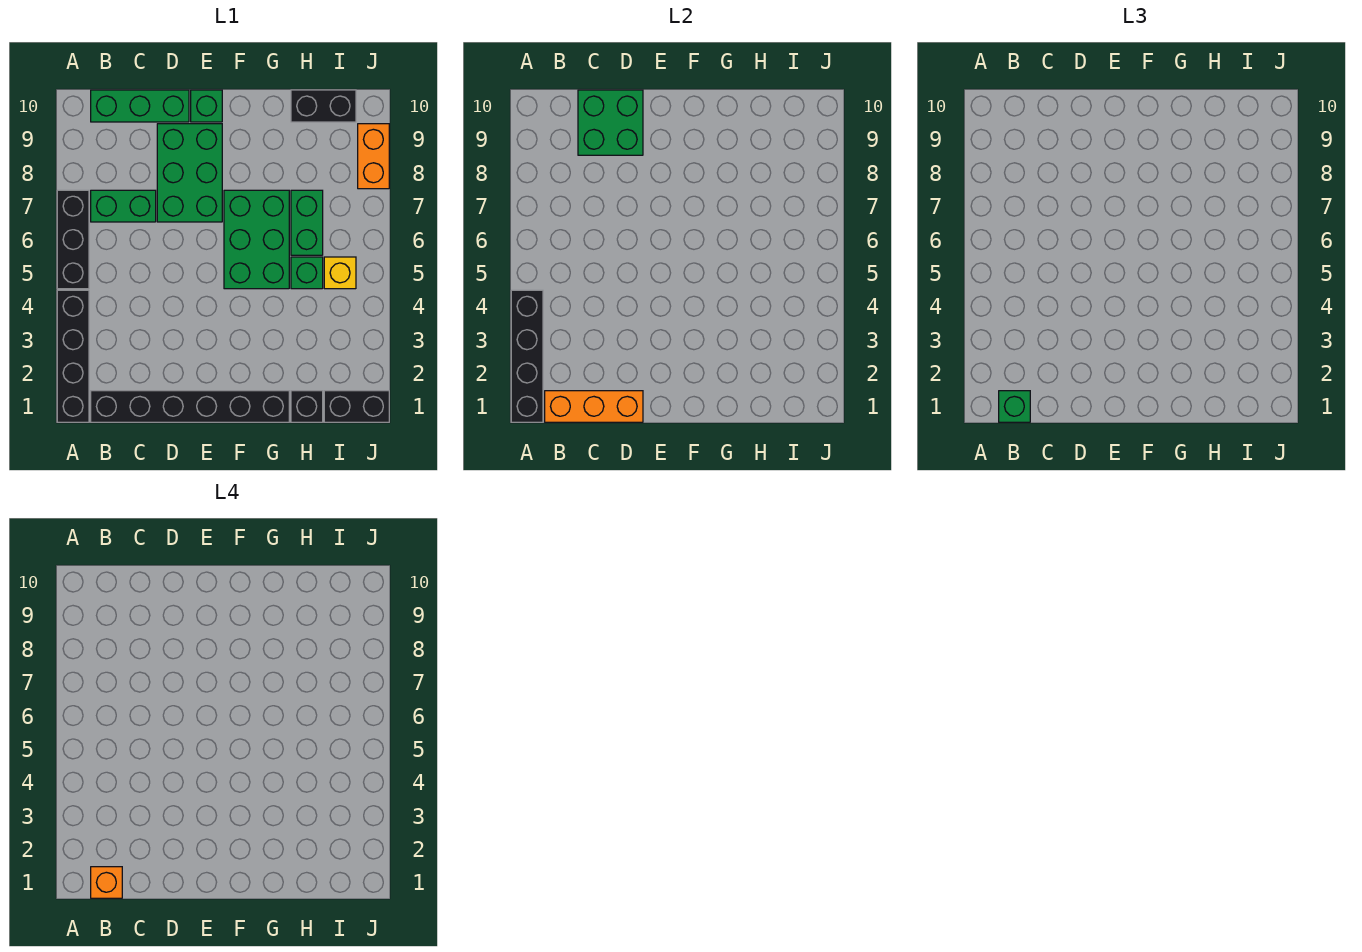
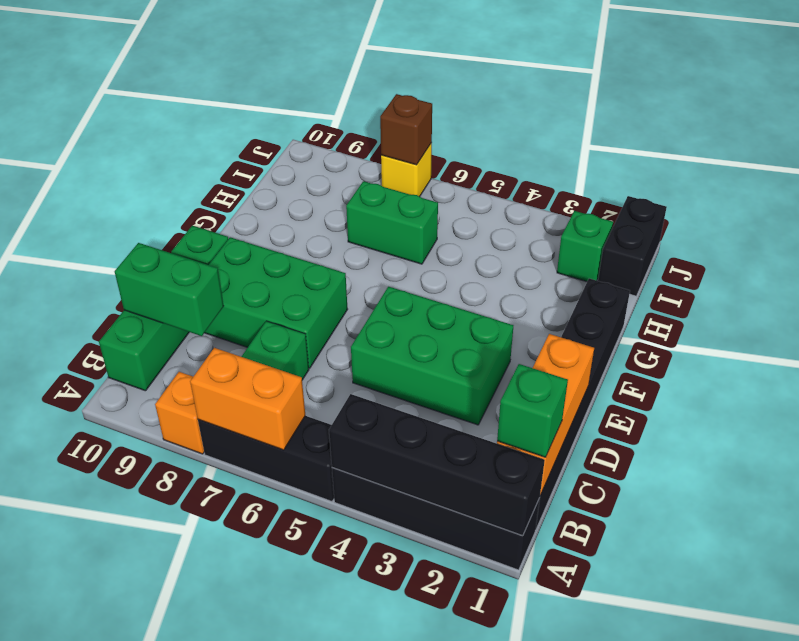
orange brick B1 level 4 -> orange brick A8 level 1
green brick C9:D10 level 2 -> green brick C9:C10 level 2
green brick F5:G7 level 1 -> green brick D3:E5 level 1
black brick H1 level 1 -> none
green brick H5 level 1 -> green brick I2 level 1
black brick H10:I10 level 1 -> none
yellow brick I5 level 1 -> yellow brick J7 level 1
none -> brown brick J7 level 2
orange brick J8:J9 level 1 -> orange brick A6:A7 level 2

